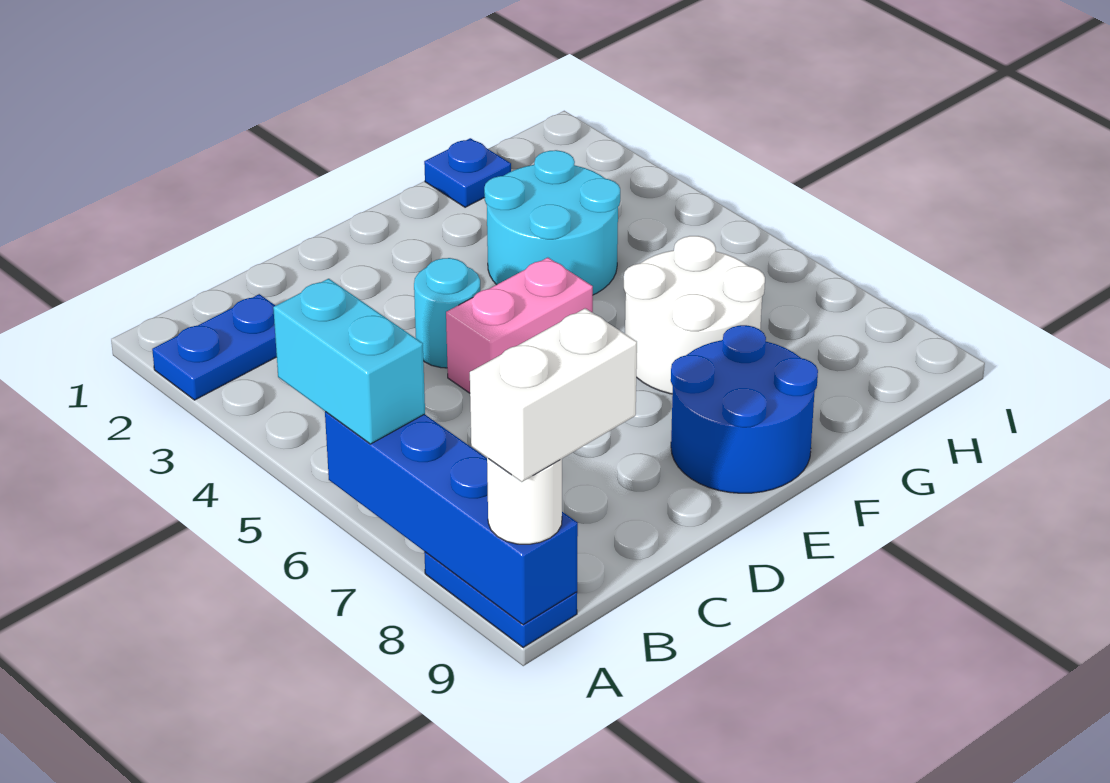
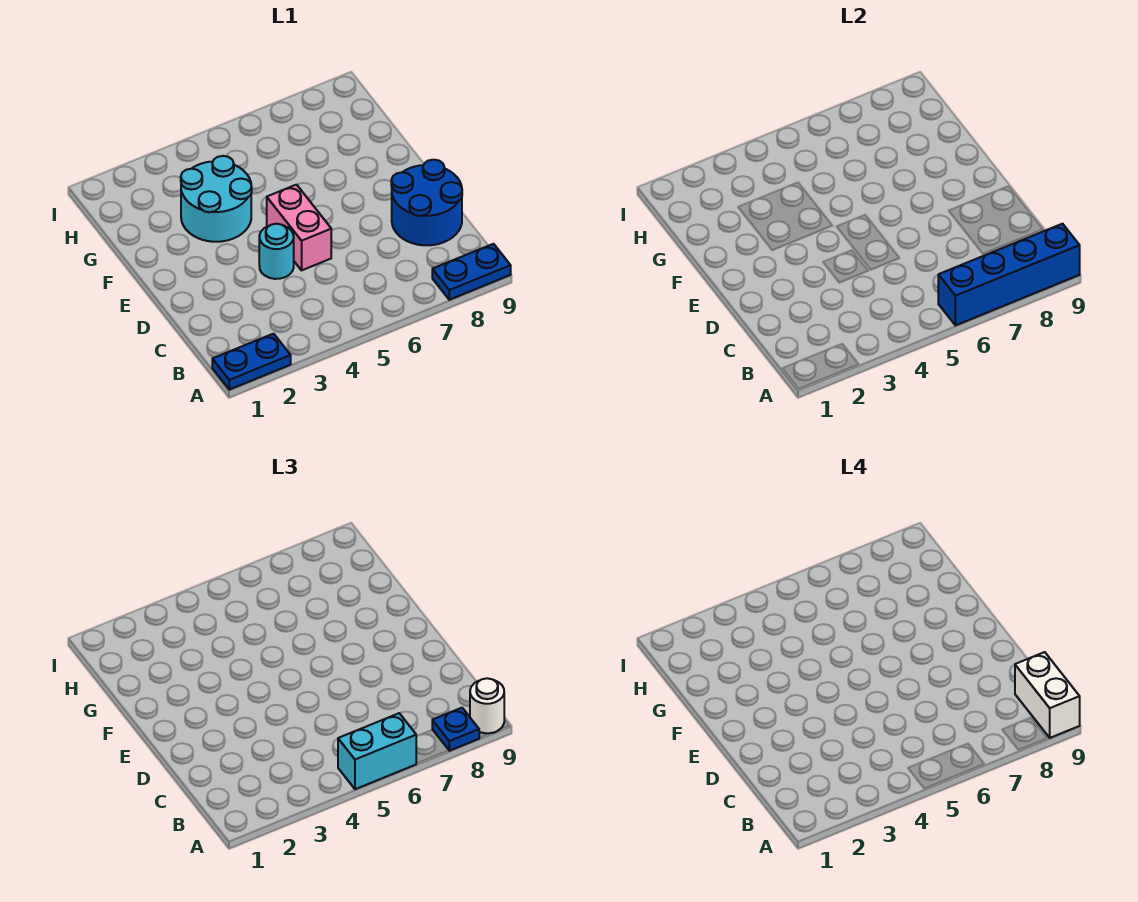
blue plate A2:B2 level 1 -> blue plate A1:A2 level 1
blue round brick E8:F9 level 1 -> blue round brick C8:D9 level 1
white round brick F6:G7 level 1 -> none
blue plate G1 level 1 -> blue plate A8 level 3

